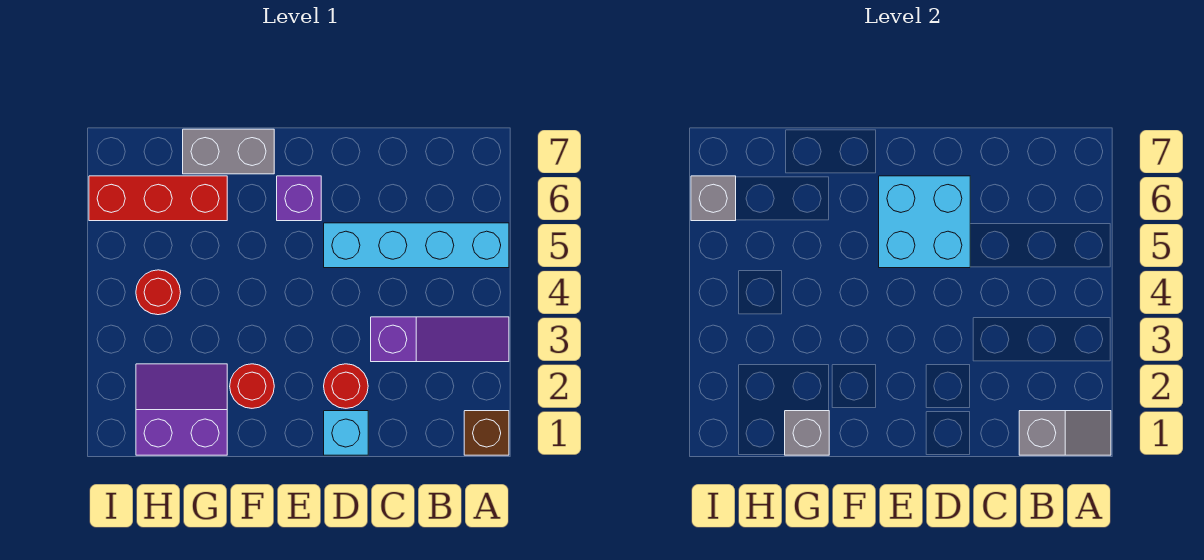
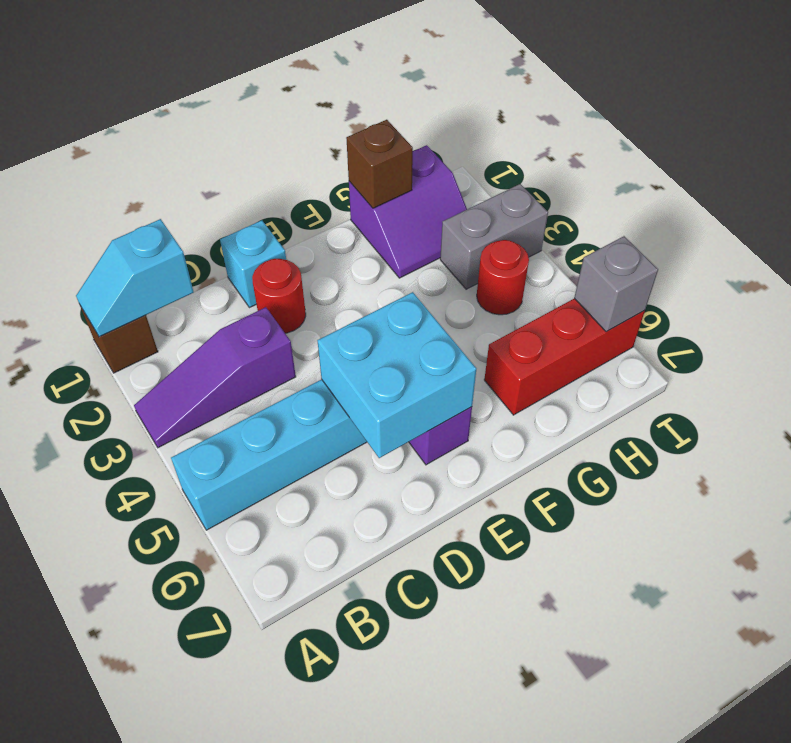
grey slope A1:B1 level 2 top B -> cyan slope A1:B1 level 2 top B
red round brick F2 level 1 -> none
grey brick F7:G7 level 1 -> grey brick H3:I3 level 1
grey brick G1 level 2 -> brown brick G1 level 2

